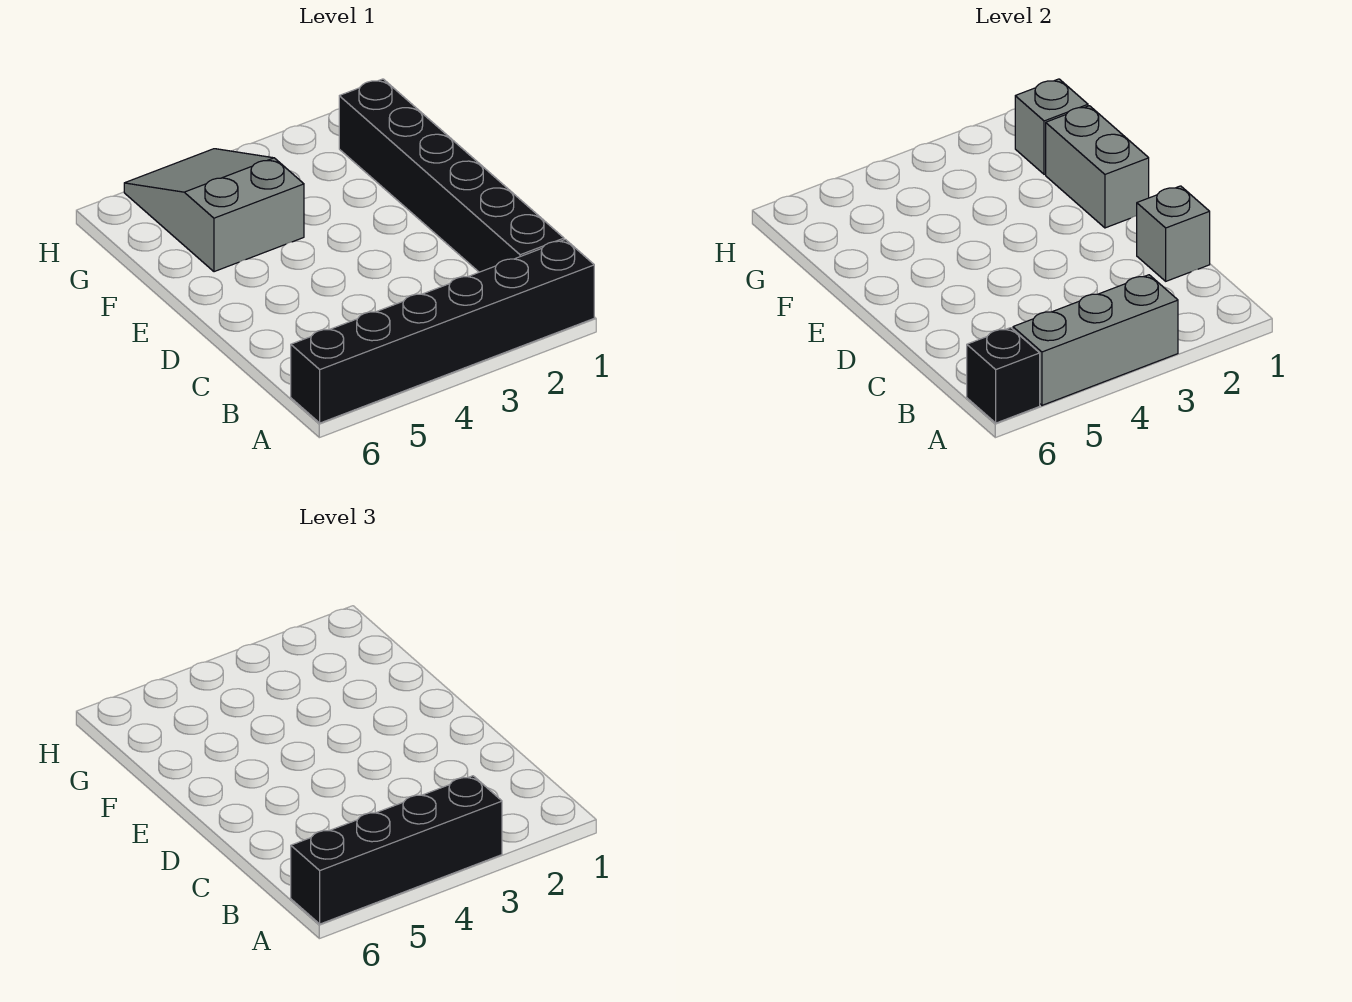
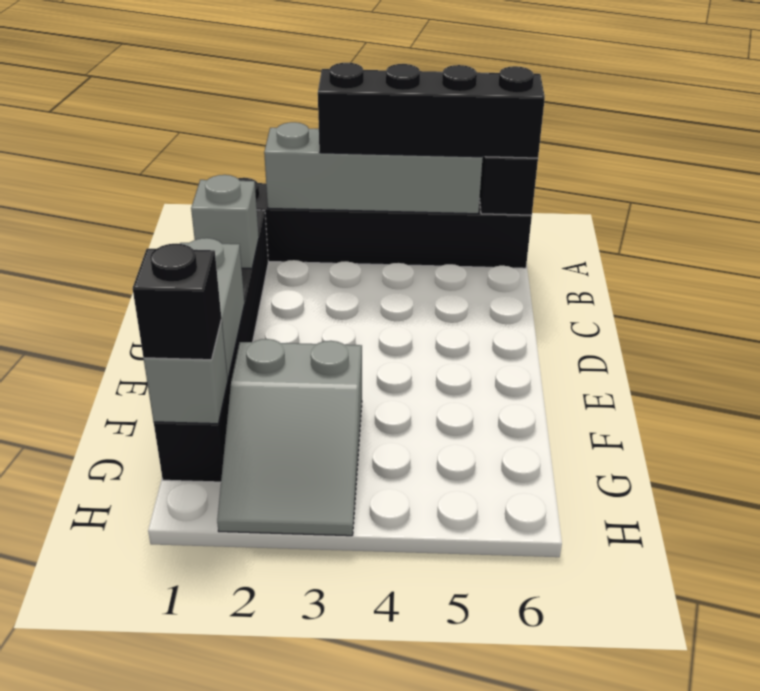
grey brick A3:A5 level 2 -> grey brick A2:A5 level 2
grey slope F4:H5 level 1 top F -> grey slope F2:H3 level 1 top F
none -> black brick G1 level 3

